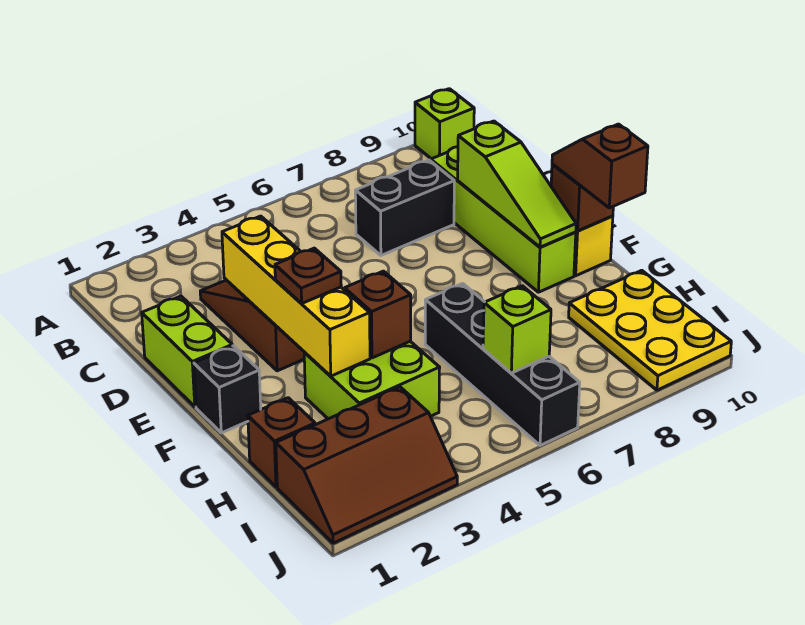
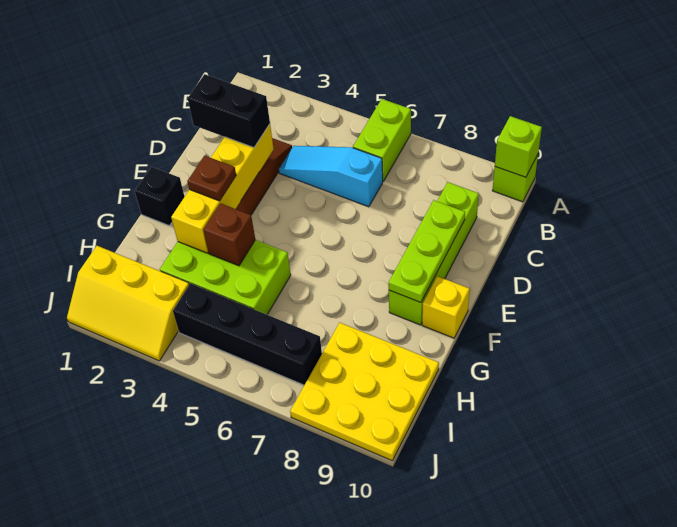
none -> cyan slope C4:C6 level 1 top 6
black brick C7:C8 level 1 -> black brick D2:D3 level 3
lime brick D1:E1 level 1 -> lime brick A6:B6 level 1
lime slope D9:F9 level 2 top D -> lime plate D9:F9 level 2
brown brick F10 level 2 -> none
brown slope F10:G10 level 3 top G -> none
lime brick G3:H4 level 1 -> lime brick G3:H5 level 1
black brick G6:J6 level 1 -> black brick I4:I7 level 1
brown brick H1 level 1 -> none
yellow plate H9:J10 level 1 -> yellow plate H8:J10 level 1
brown slope I1:J3 level 1 top I -> yellow slope I1:J3 level 1 top I
lime brick I6 level 2 -> lime brick A10 level 2

